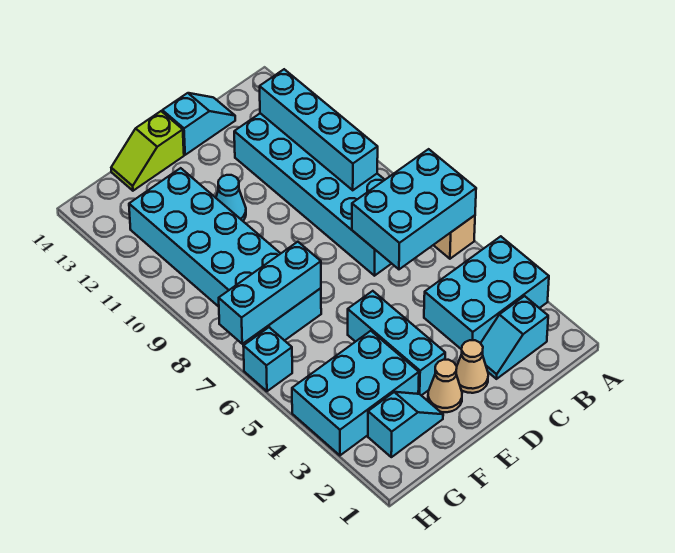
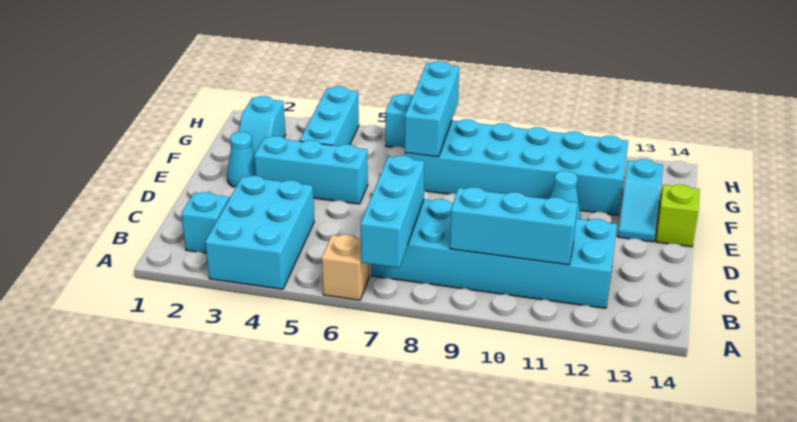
cyan brick A6:C7 level 2 -> cyan brick A7:C7 level 2
cyan brick B9:B12 level 2 -> cyan brick B9:B11 level 2
cyan slope C14:D14 level 1 top D -> cyan slope E13:F13 level 1 top F
tan cone D2 level 1 -> none
tan cone E2 level 1 -> cyan cone E2 level 1
cyan brick F3:H4 level 1 -> cyan brick F4:H4 level 1

